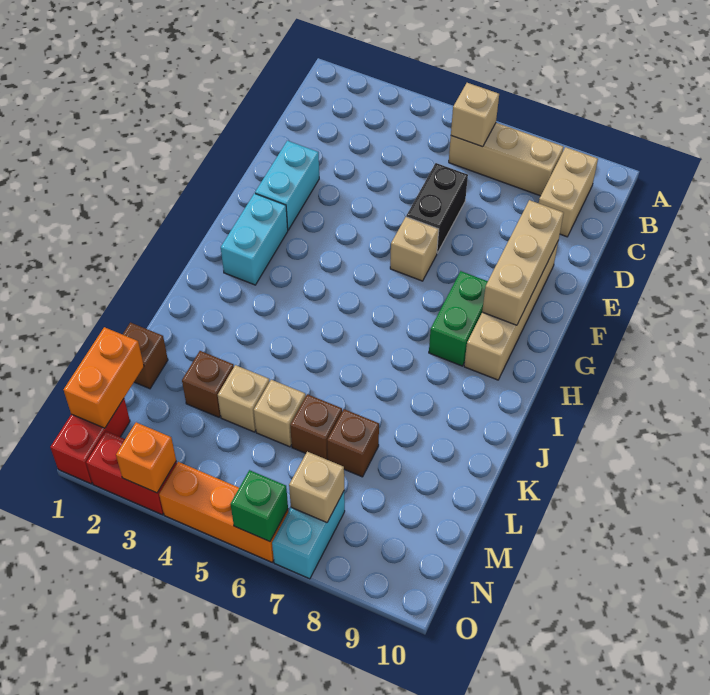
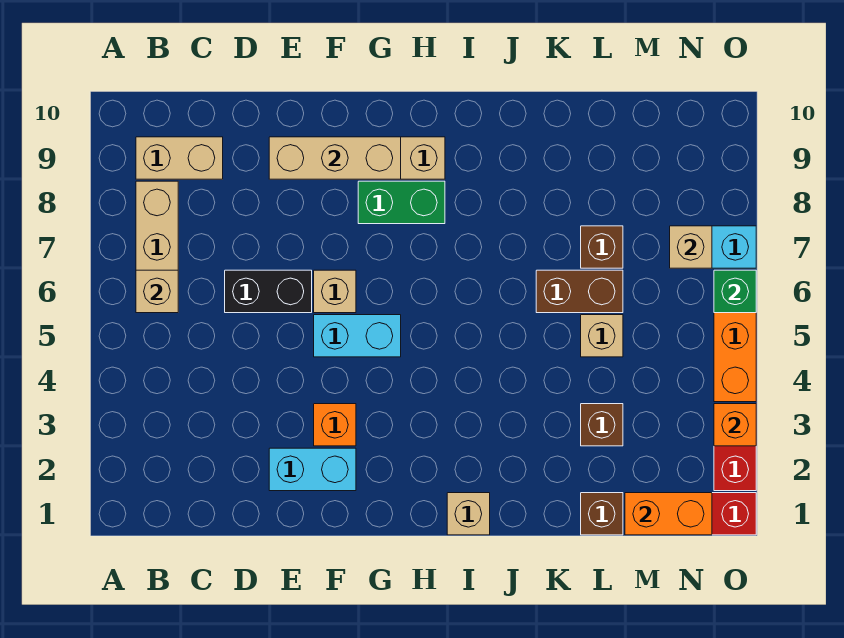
none -> orange brick F3 level 1
cyan brick G2:H2 level 1 -> cyan brick F5:G5 level 1
tan brick L4 level 1 -> tan brick I1 level 1
brown brick L6 level 1 -> brown brick K6:L6 level 1

